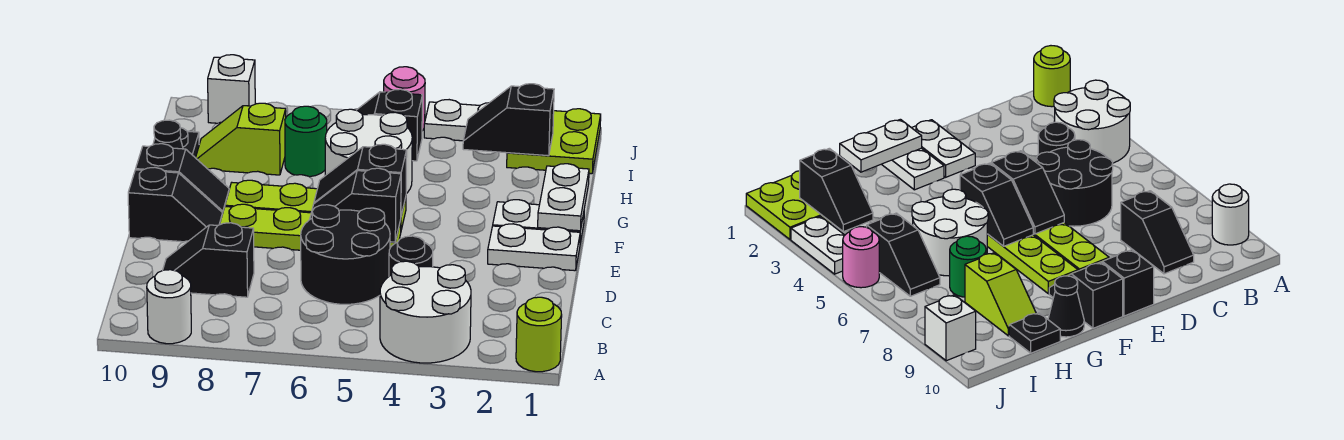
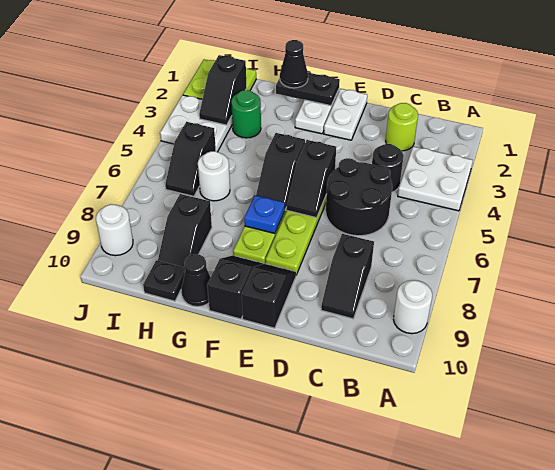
lime round brick A1 level 1 -> lime round brick C2 level 1
white round brick A3:B4 level 1 -> white plate A3:B4 level 1
white plate F1:G1 level 2 -> black plate F1:G1 level 2
none -> blue plate F7 level 2
none -> black cone G1 level 3
white round brick G5:H6 level 1 -> white round brick H6 level 1
green round brick H7 level 1 -> green round brick H3 level 1
lime slope H8:H9 level 1 top 8 -> black slope H8:H9 level 1 top 8
white plate J3:J4 level 1 -> white plate I3:J4 level 1
pink round brick J5 level 1 -> none
white brick J9 level 1 -> white round brick J9 level 1

